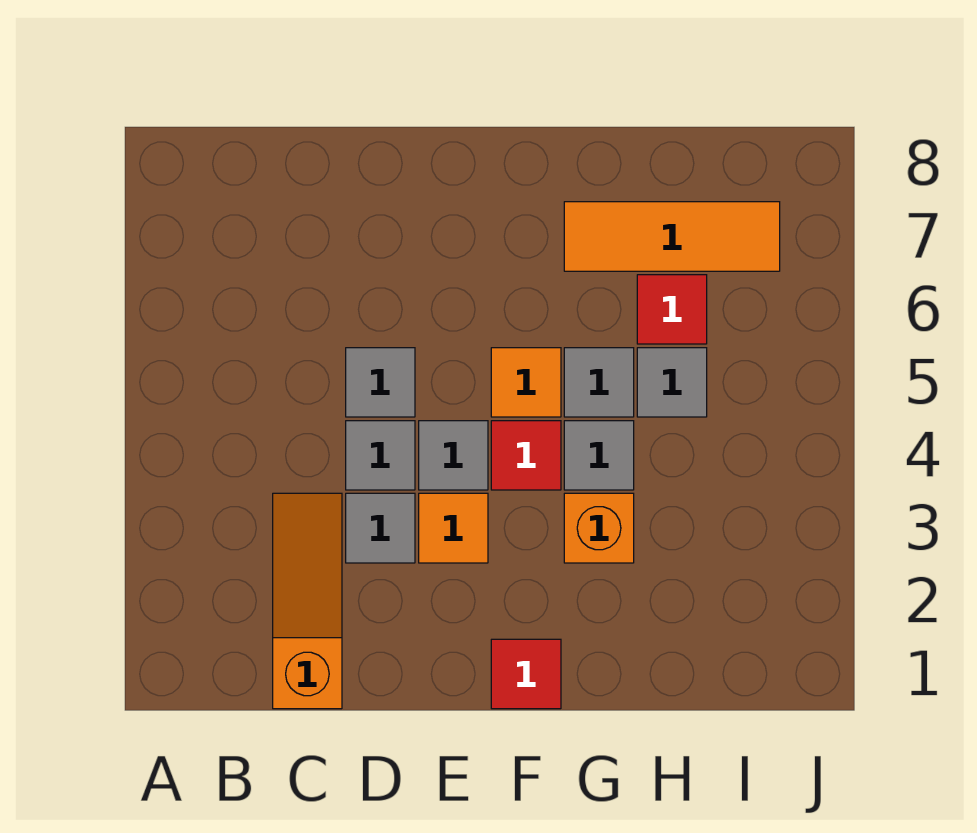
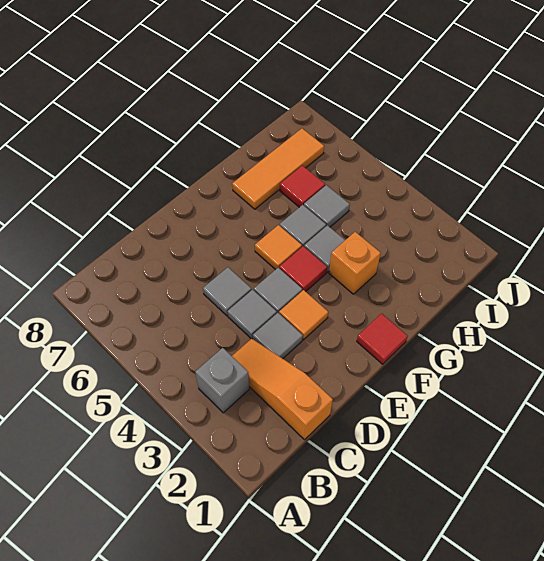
none -> grey brick B3 level 1

